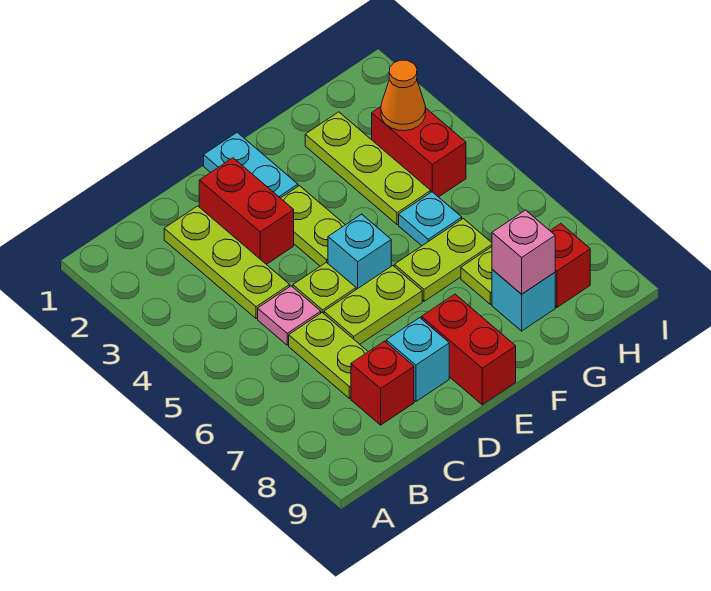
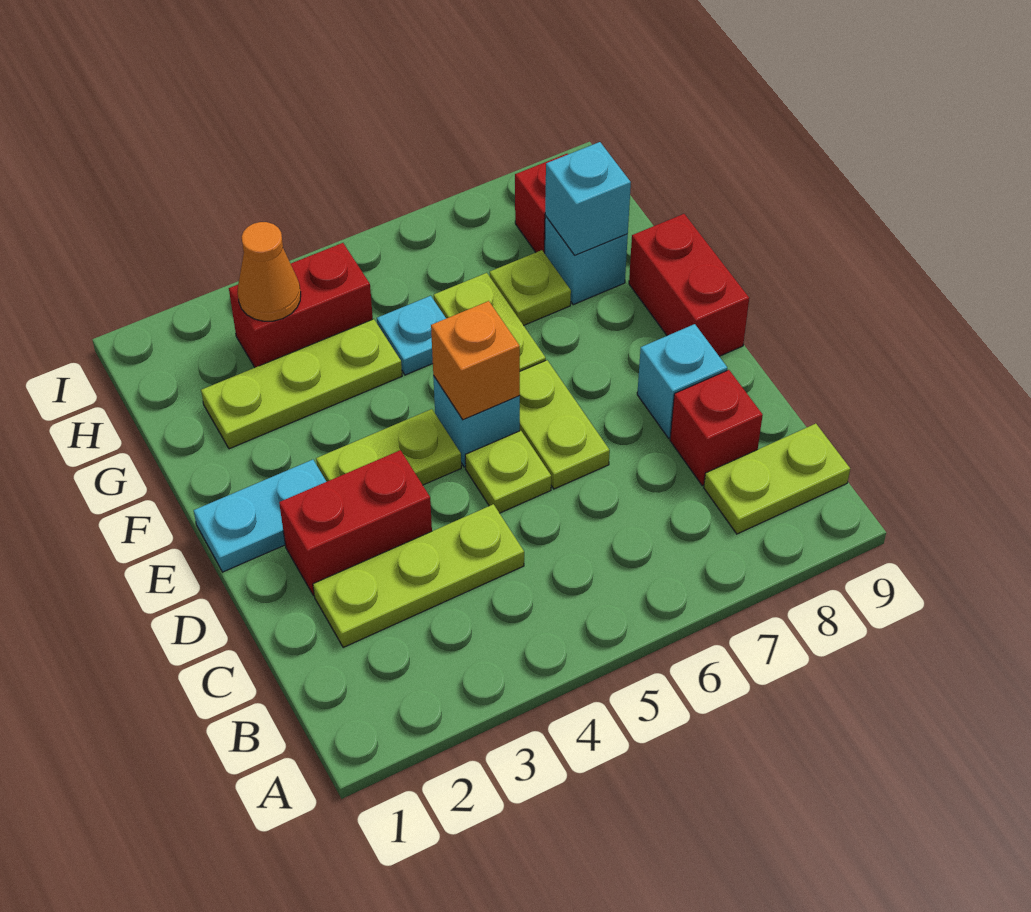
pink plate C5 level 1 -> none
lime plate C6:C7 level 1 -> lime plate B8:B9 level 1
none -> orange brick E5 level 2
red brick E8:E9 level 1 -> red brick E9:F9 level 1
pink brick G8 level 2 -> cyan brick G8 level 2

